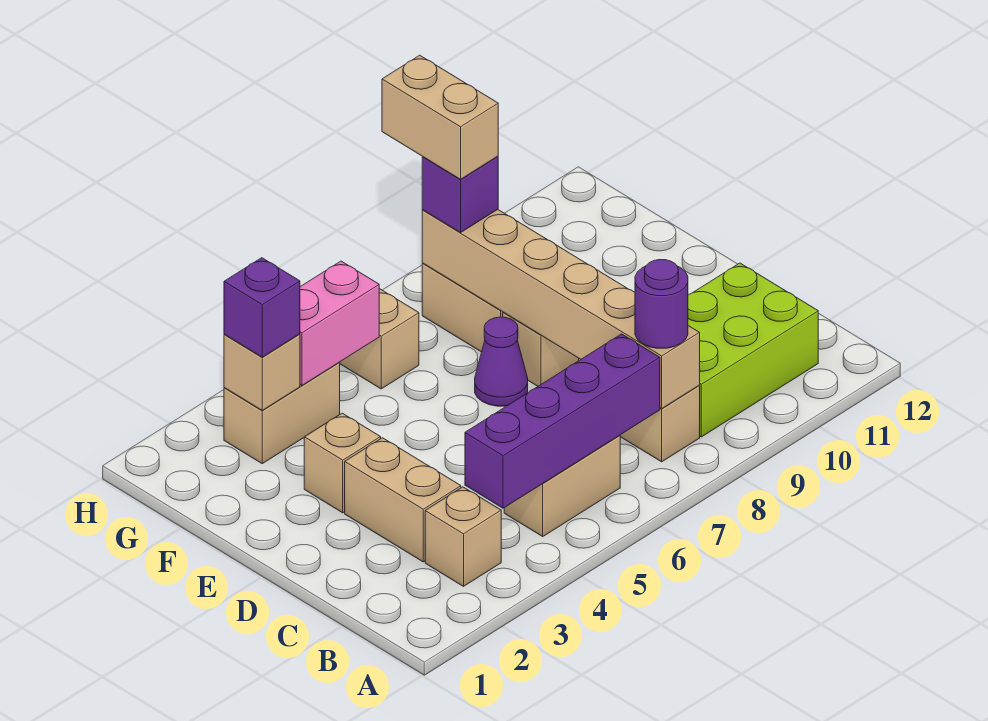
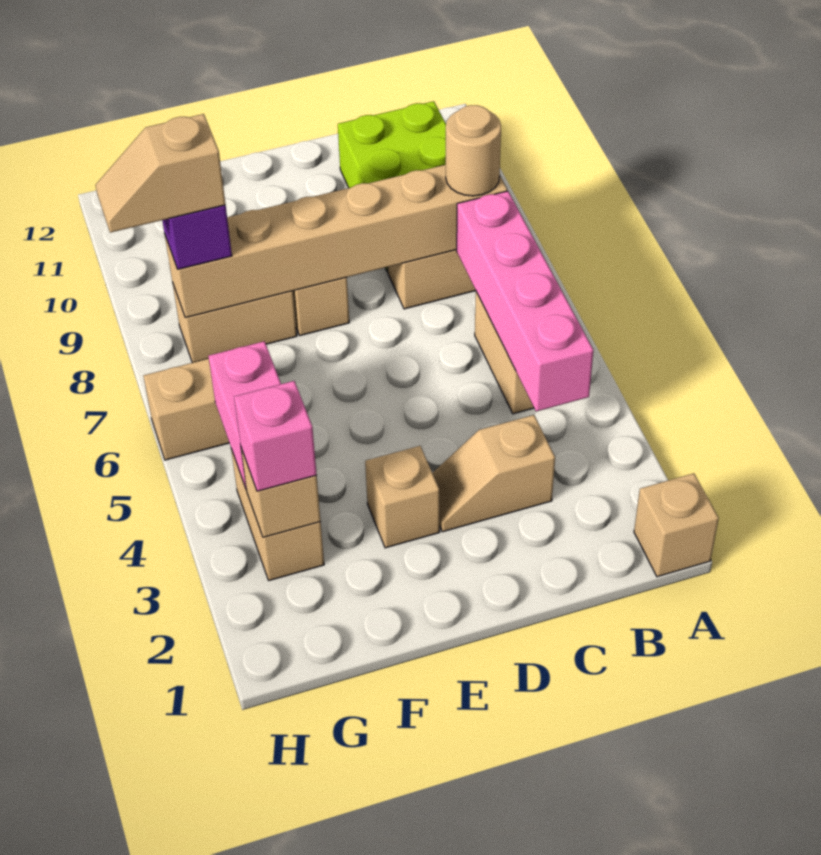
tan brick B3 level 1 -> tan brick A1 level 1
purple brick B4:B7 level 2 -> pink brick B4:B7 level 2
purple round brick B8 level 3 -> tan round brick B8 level 3
tan brick C3:D3 level 1 -> tan slope C3:D3 level 1 top C
purple cone E7 level 1 -> none
purple brick G3 level 3 -> pink brick G3 level 3
tan brick G8:H8 level 4 -> tan slope G8:H8 level 4 top G

